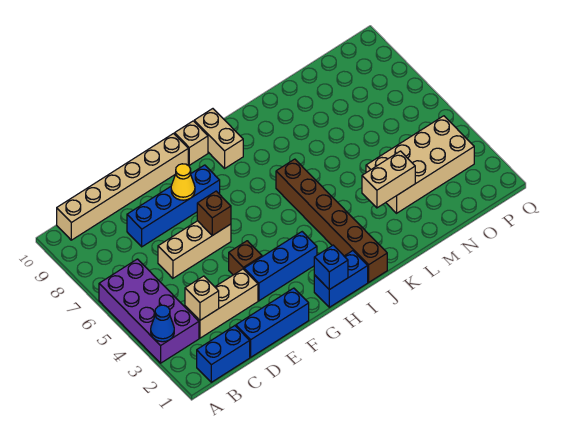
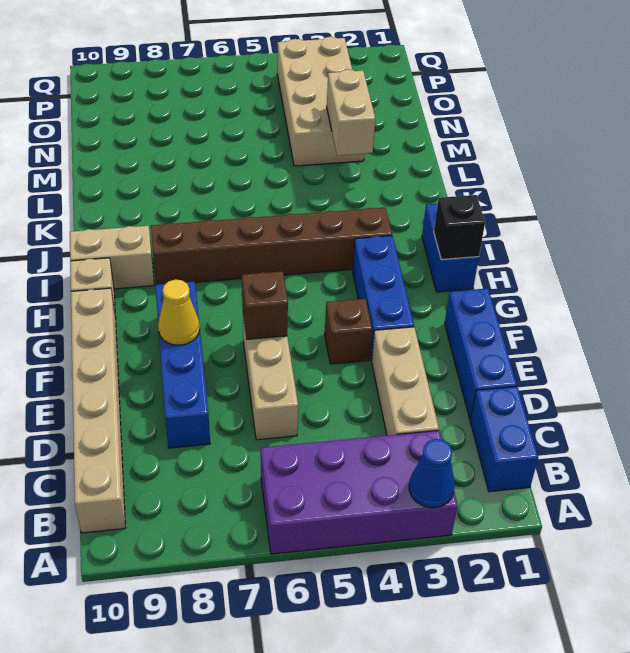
tan brick C3 level 2 -> none
blue brick H1 level 2 -> black brick H1 level 2
brown brick J1:J6 level 1 -> brown brick I3:I8 level 1

